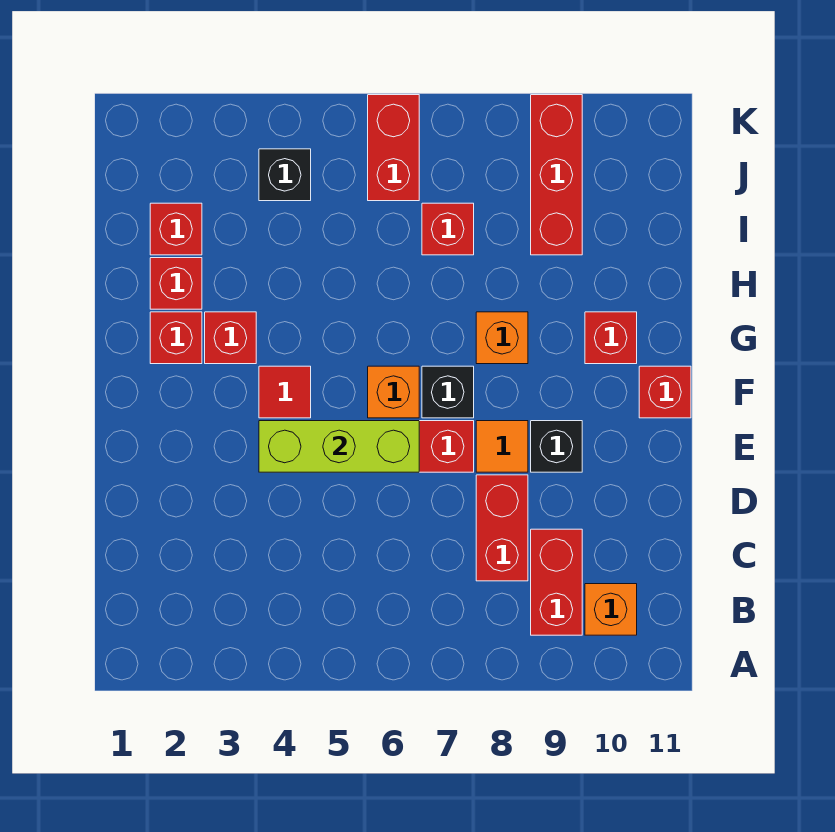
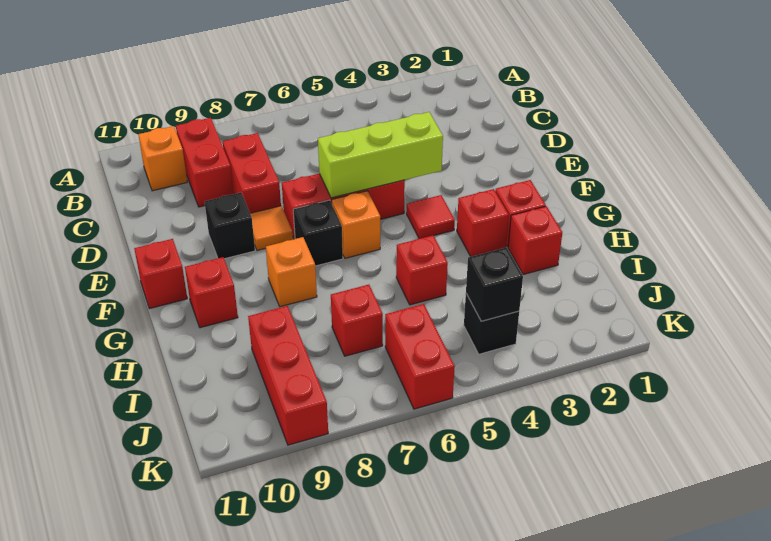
red brick I2 level 1 -> red brick H5 level 1
none -> black brick J4 level 2

